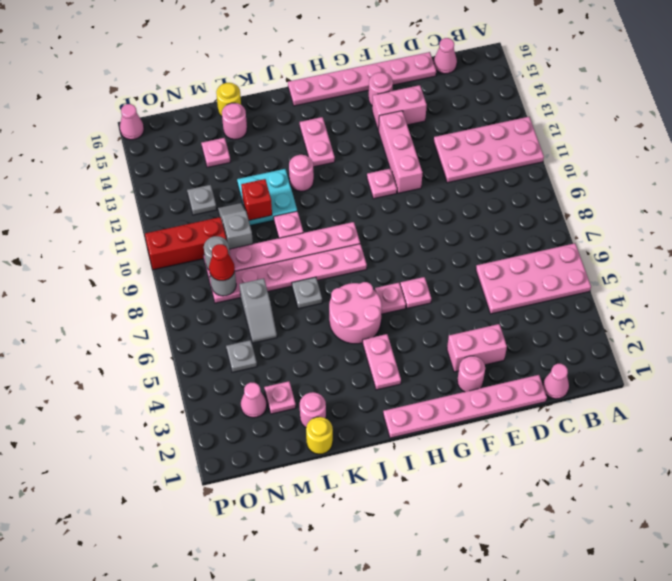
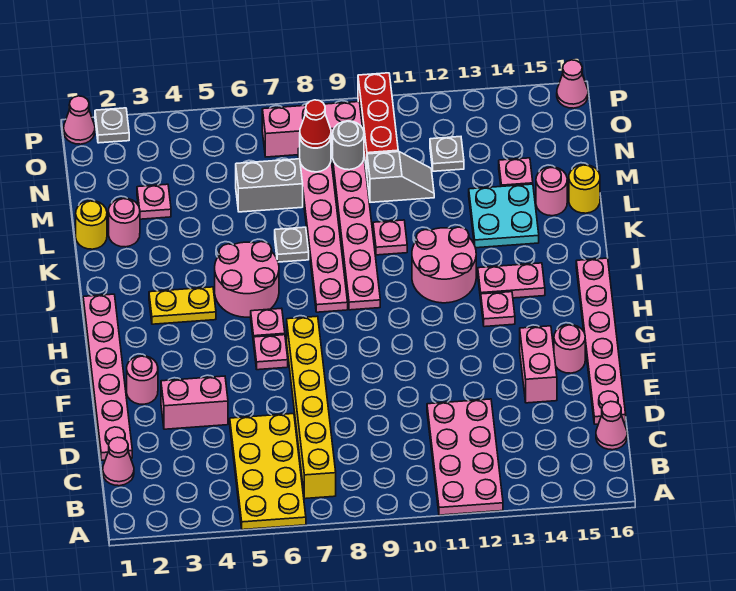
pink plate A5:D6 level 1 -> yellow plate A5:D6 level 1
none -> yellow brick B7:G7 level 1
pink brick E3:F3 level 1 -> pink brick E3:E4 level 1
pink brick F11:F13 level 1 -> pink brick O7:O9 level 1
pink plate G11 level 1 -> pink plate H13 level 1
pink plate I3:I4 level 1 -> yellow plate I3:I4 level 1
pink round brick J12 level 1 -> pink round brick I11:J12 level 1
cyan plate K11:L12 level 1 -> cyan plate K13:L14 level 1
red brick L11 level 2 -> none
grey slope M6:M7 level 1 top 7 -> grey brick M6:M7 level 1
pink cone N3 level 1 -> pink cone P1 level 1
grey plate N5 level 1 -> grey plate P2 level 1

